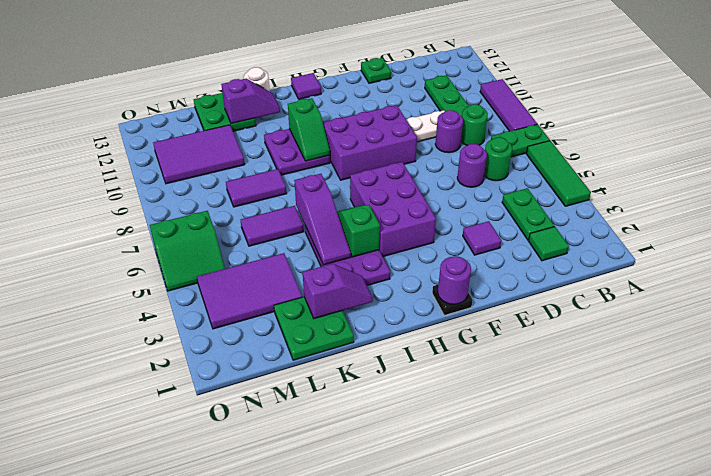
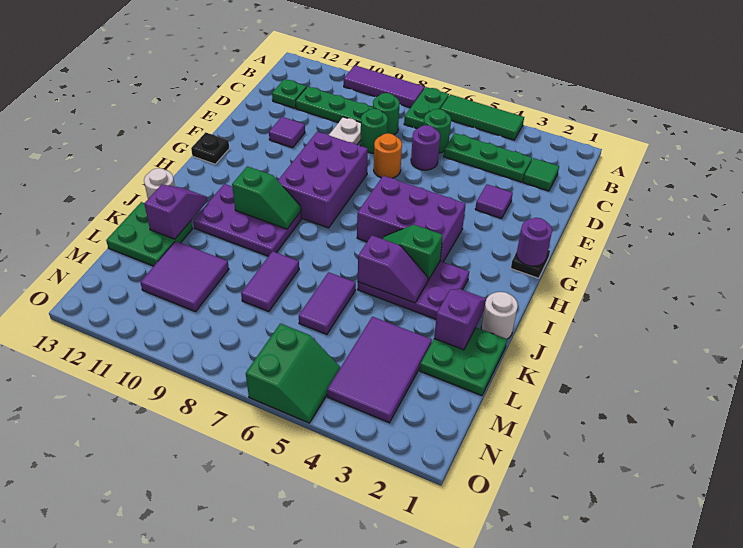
green plate C3:C4 level 1 -> green plate C3:C5 level 1
purple round brick D8 level 1 -> green round brick D8 level 1
none -> orange round brick E7 level 1
green plate E13 level 1 -> green plate C12 level 1
none -> black plate G13 level 1
purple tile H13 level 1 -> purple tile E11 level 1
purple plate I9:J10 level 1 -> purple plate I9:J11 level 1
none -> white round brick J1 level 1
purple slope J4:J6 level 2 top 6 -> purple slope J4:J5 level 2 top 5
purple tile L10:N11 level 1 -> purple tile L10:M11 level 1

